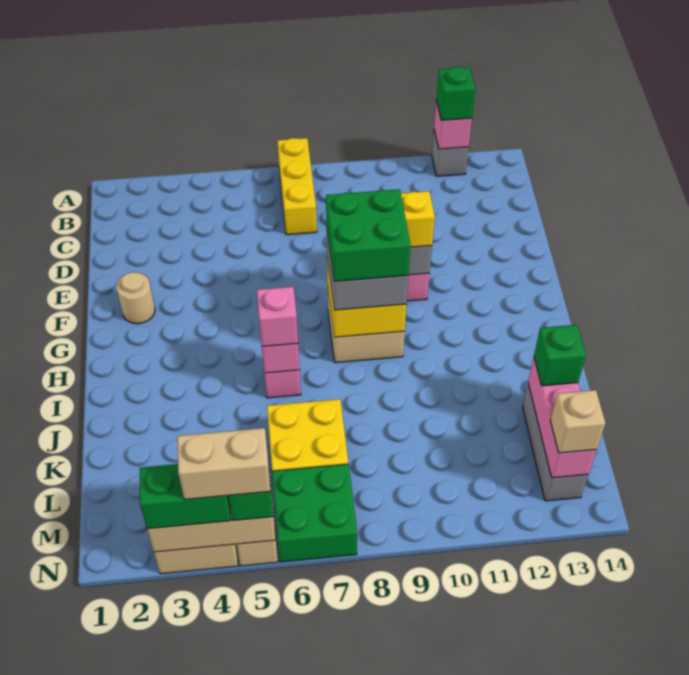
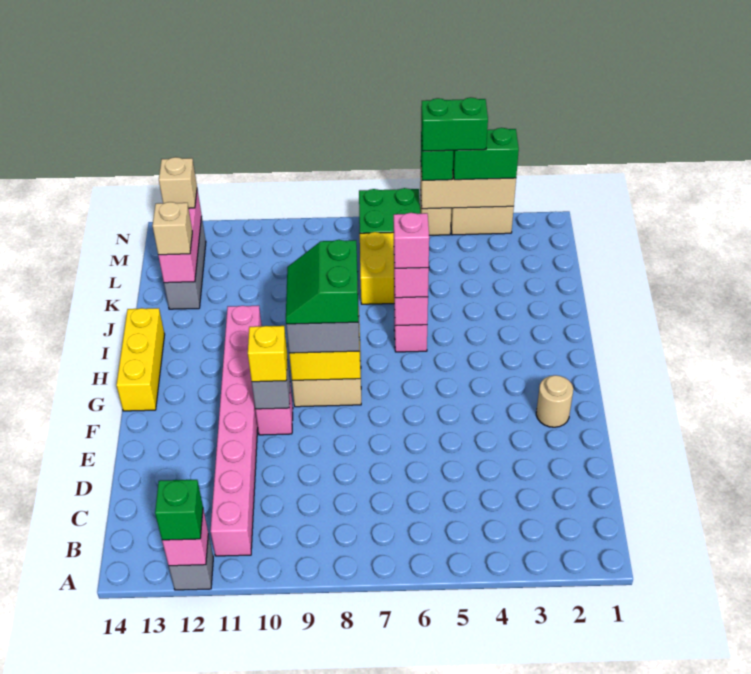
yellow brick A7:C7 level 1 -> yellow brick G14:I14 level 1
none -> pink brick B11:I11 level 1
green brick G8:H9 level 4 -> green slope G8:H9 level 4 top 8
none -> pink brick I6 level 4
green brick K13 level 3 -> tan brick K13 level 3
tan brick N4:N5 level 4 -> green brick N4:N5 level 4

